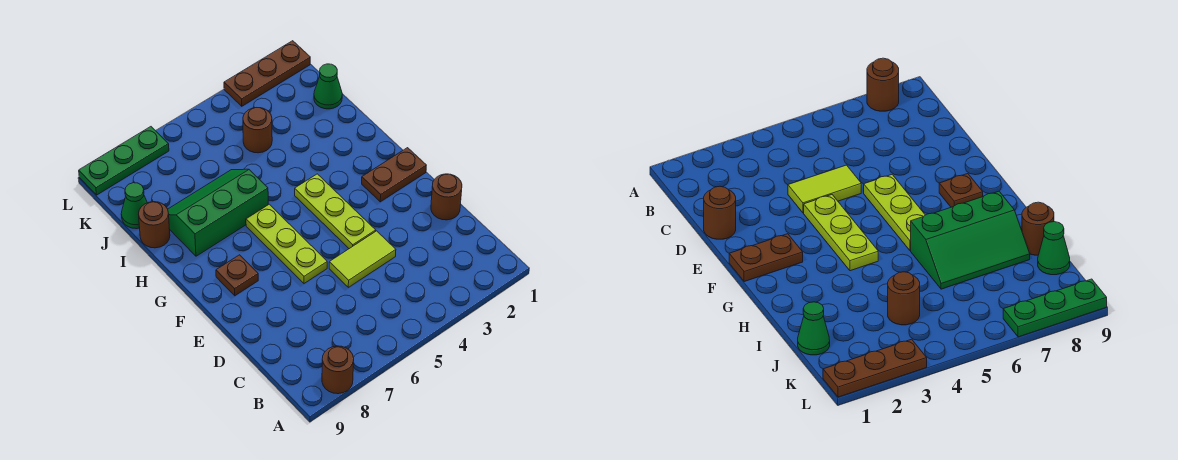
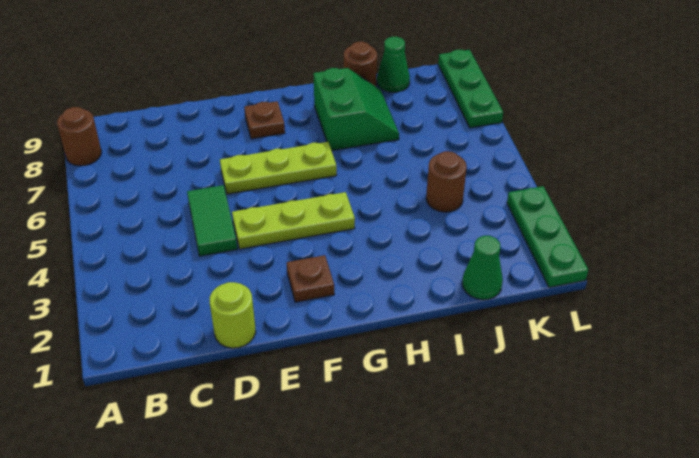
brown round brick D1 level 1 -> lime round brick D1 level 1
lime tile D4:D5 level 1 -> green tile D4:D5 level 1
brown plate F1:F2 level 1 -> brown plate F2 level 1
green slope H6:I8 level 1 top H -> green slope H7:I8 level 1 top H
brown plate L1:L3 level 1 -> green plate L1:L3 level 1

